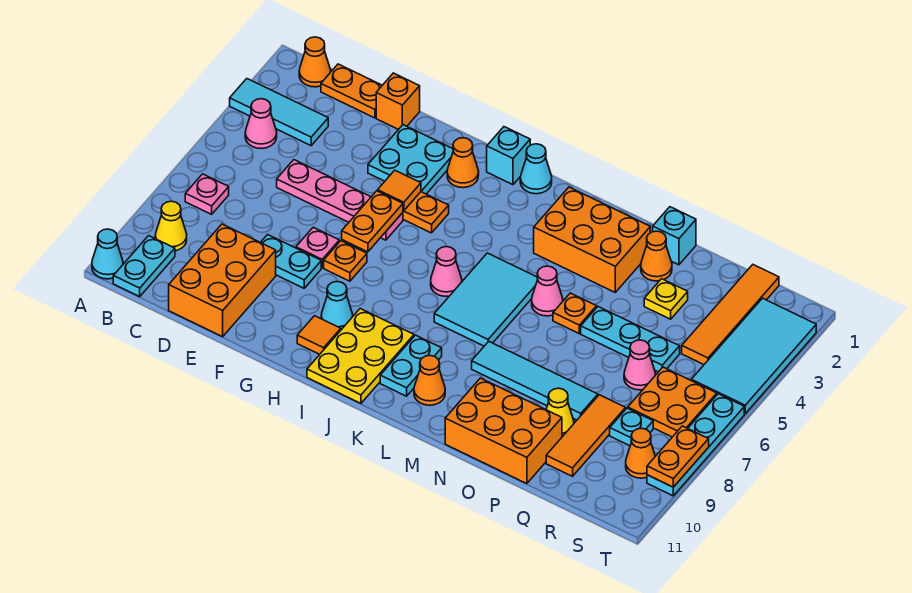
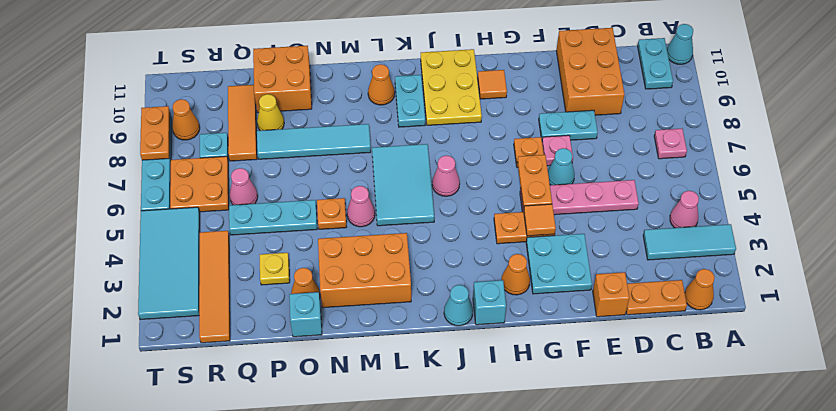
yellow cone B9 level 1 -> none
cyan cone H9 level 1 -> cyan cone F6 level 1
orange brick N10:P11 level 1 -> orange brick O10:P11 level 1

